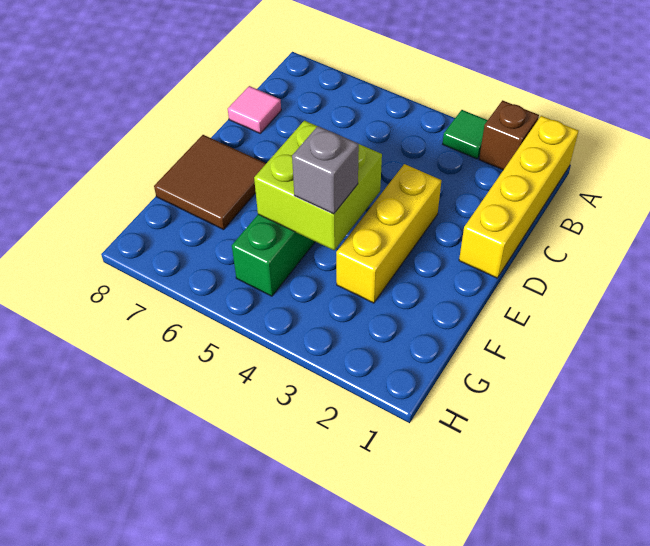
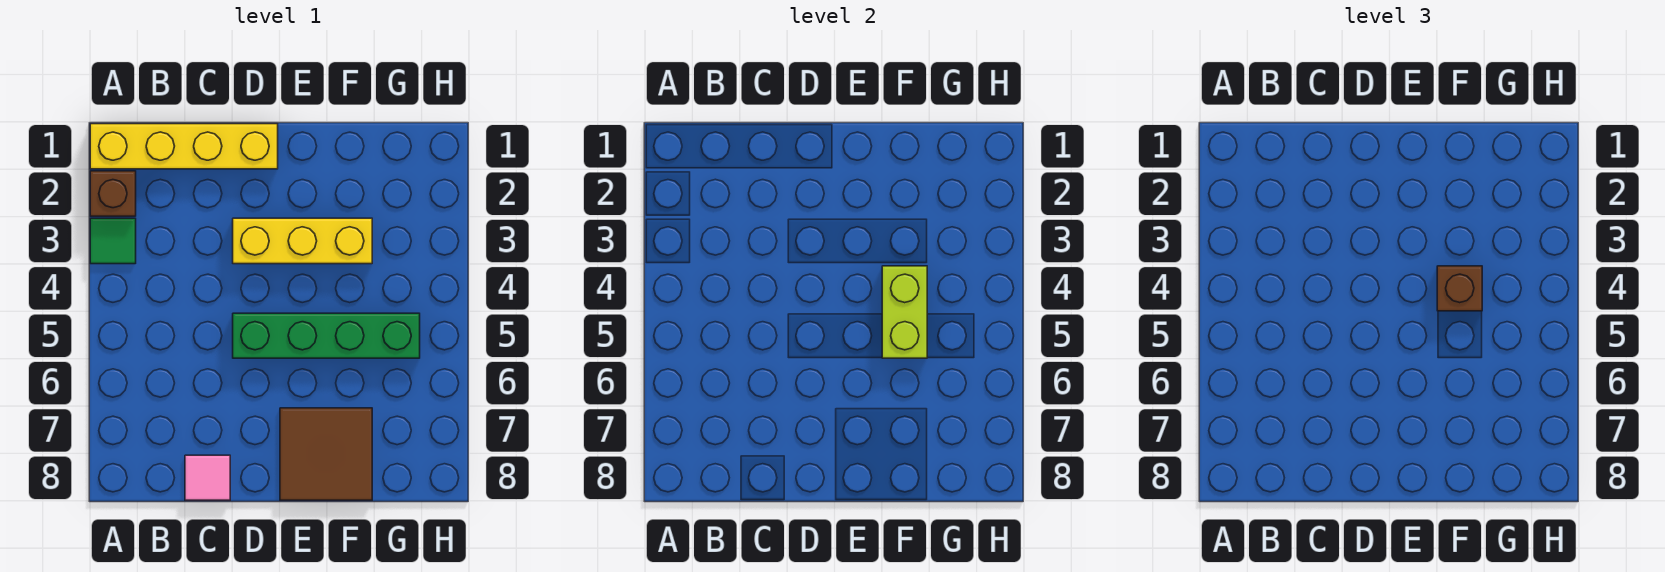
lime brick E4:F5 level 2 -> lime brick F4:F5 level 2
grey brick F4 level 3 -> brown brick F4 level 3

